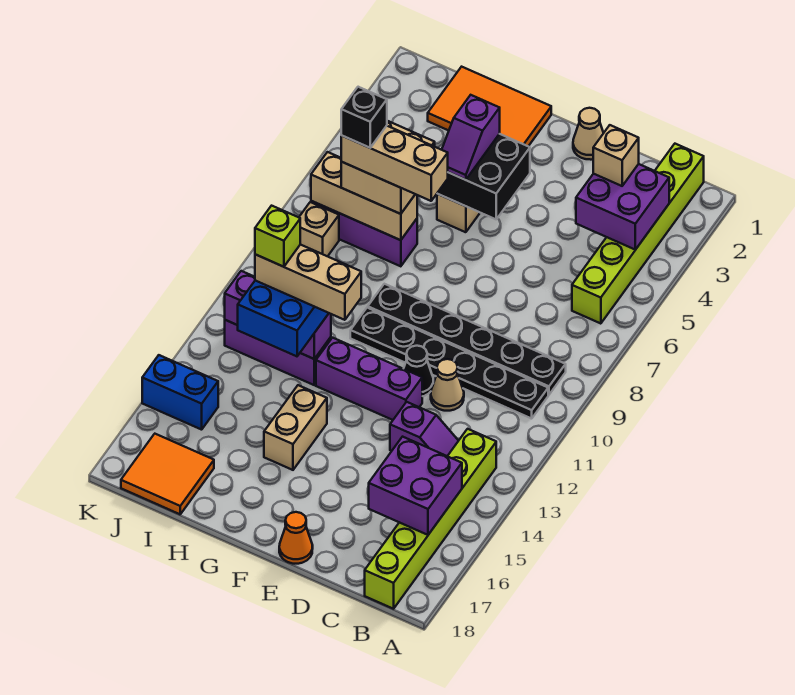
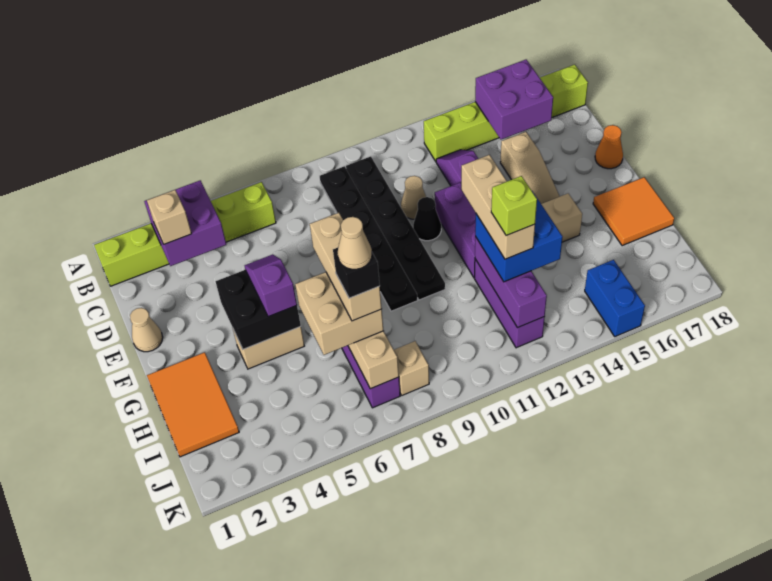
none -> tan slope D15:F15 level 1 top D
purple slope G4:G5 level 3 top 4 -> purple slope F5:G5 level 3 top G
none -> tan cone I7 level 6
orange tile I17:J18 level 1 -> orange tile G17:H18 level 1

